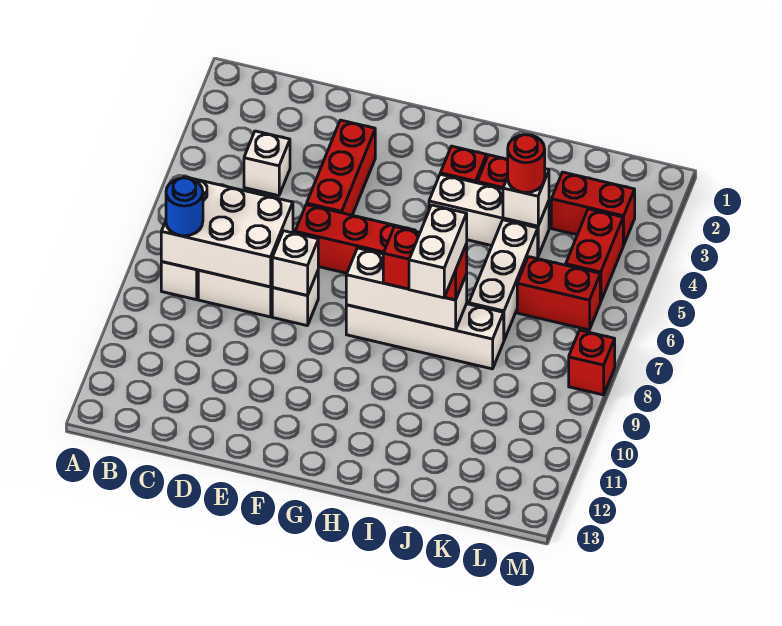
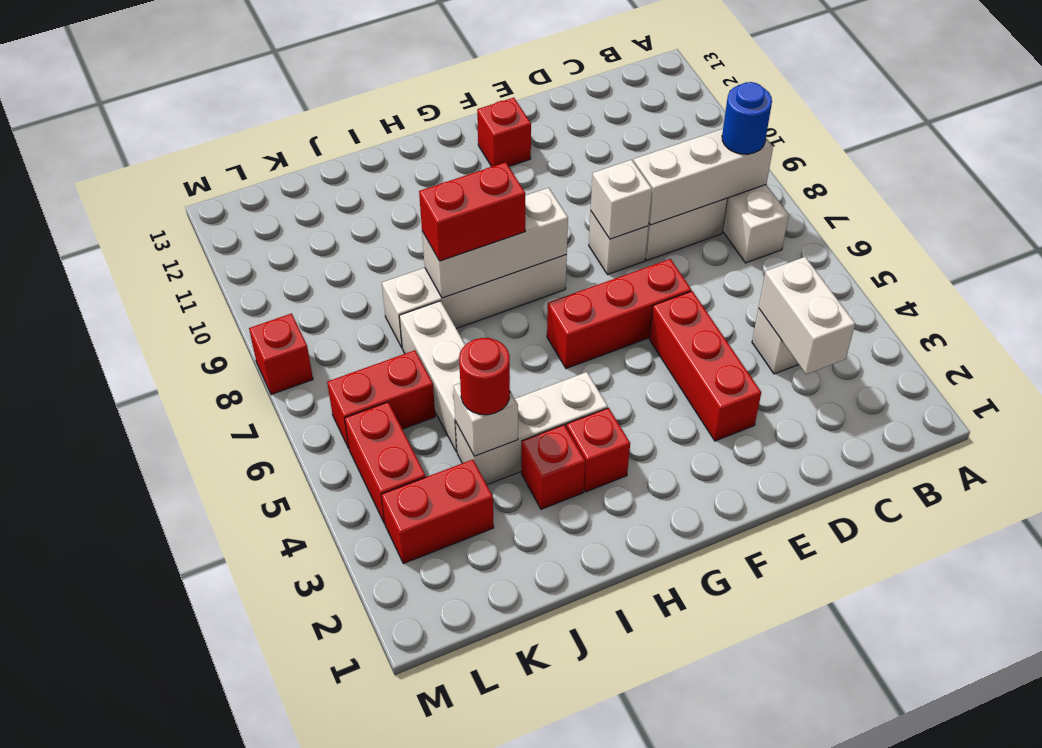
white brick B7:D8 level 2 -> white brick B8:D8 level 2
none -> red brick F12 level 1
white brick I8:I9 level 4 -> white brick C3:C4 level 2

